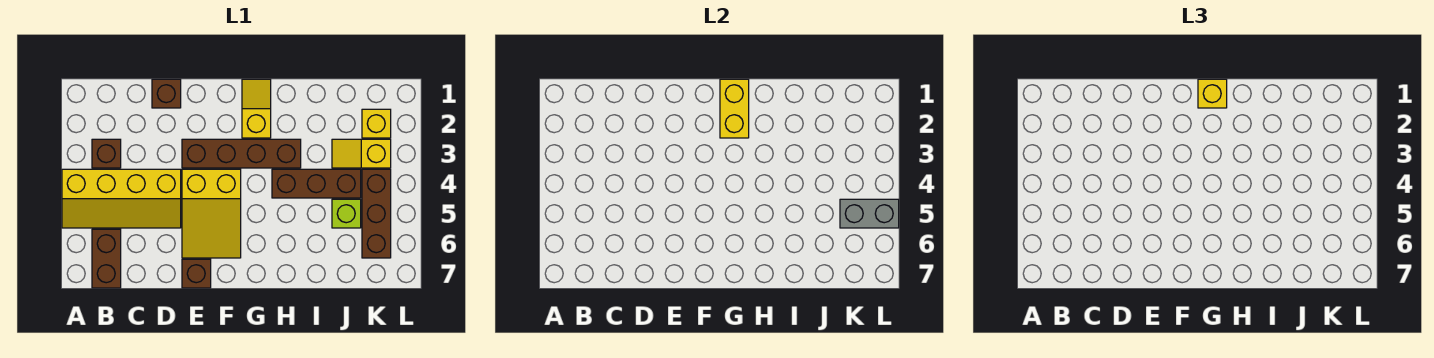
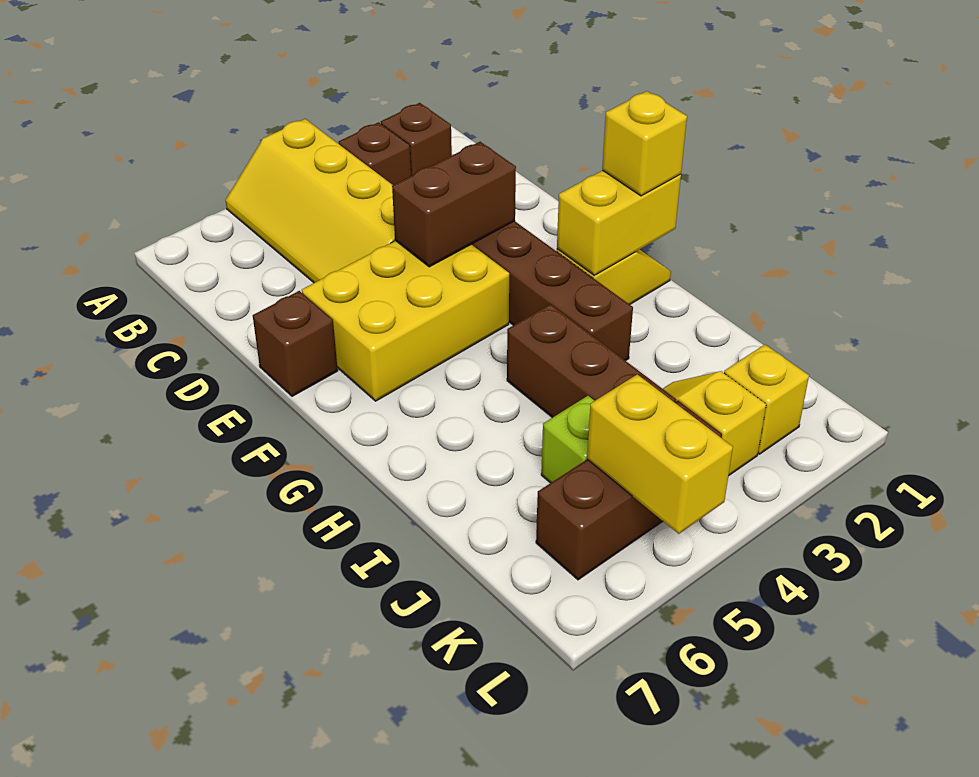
brown brick B6:B7 level 1 -> brown brick E3:E4 level 2
brown brick D1 level 1 -> brown brick B2 level 1
yellow slope E4:F6 level 1 top 4 -> yellow brick E4:F6 level 1
grey brick K5:L5 level 2 -> yellow brick K5:L5 level 2

